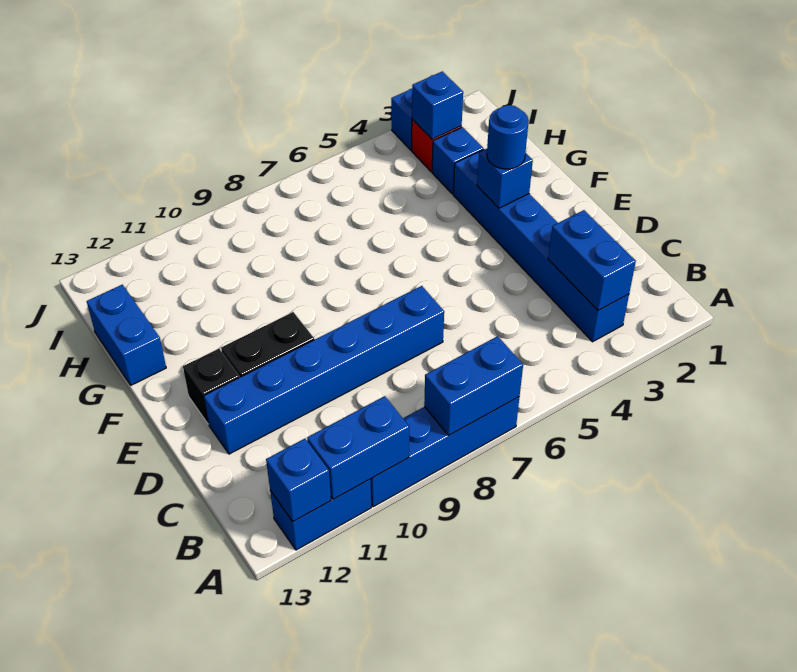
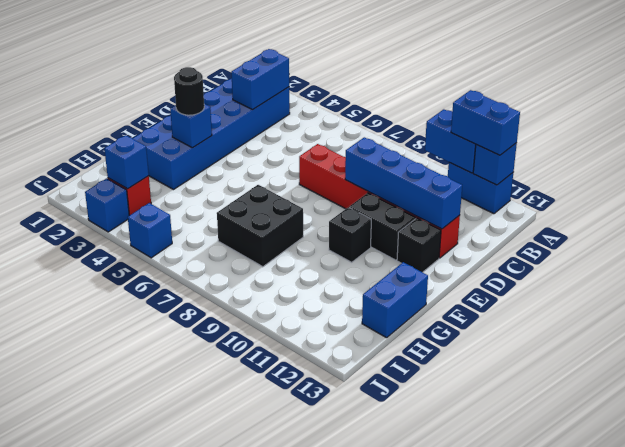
blue brick A7:A10 level 1 -> blue brick D9:D12 level 2
blue brick A7:A8 level 2 -> blue brick A11:A12 level 3
blue brick B3:G3 level 1 -> blue brick B2:G3 level 1
blue brick D7:D12 level 1 -> red brick D7:D12 level 1
blue round brick F3 level 3 -> black round brick F3 level 3
none -> black brick F10 level 1
none -> black brick G7:H8 level 1
blue brick H3 level 1 -> blue brick J5 level 1

